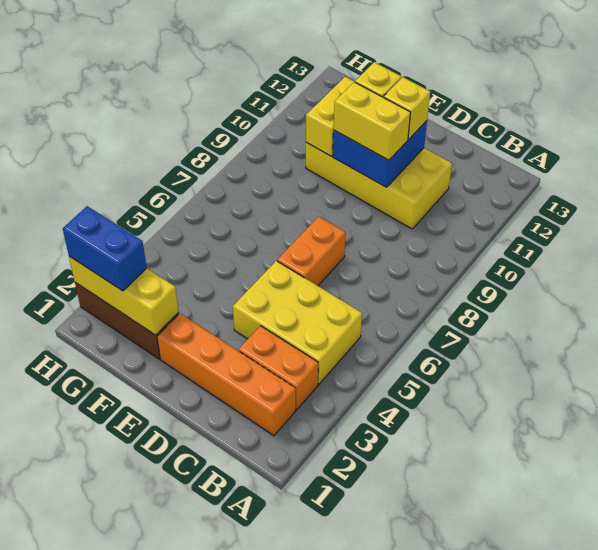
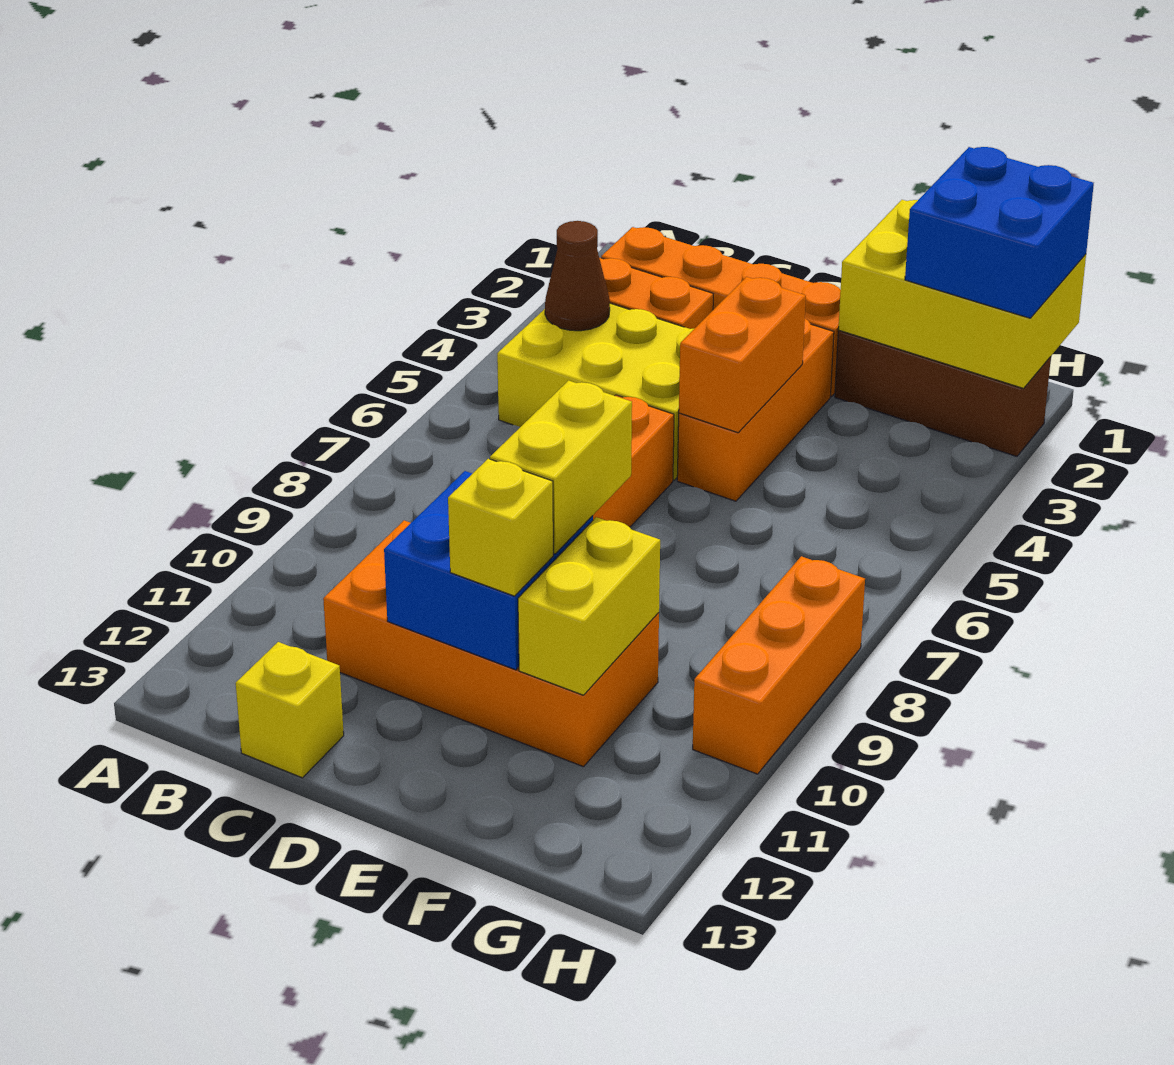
none -> brown cone B4 level 2
yellow brick C10:F11 level 1 -> orange brick C10:F11 level 1
yellow brick D10:E10 level 3 -> yellow brick E9:E10 level 3
yellow brick D11 level 3 -> yellow brick C13 level 1
none -> orange brick E3:E5 level 1
none -> orange brick E4:E5 level 2
yellow brick F2:H2 level 2 -> yellow brick F1:H2 level 2
blue brick G2:H2 level 3 -> blue brick G1:H2 level 3
none -> orange brick H8:H10 level 1

